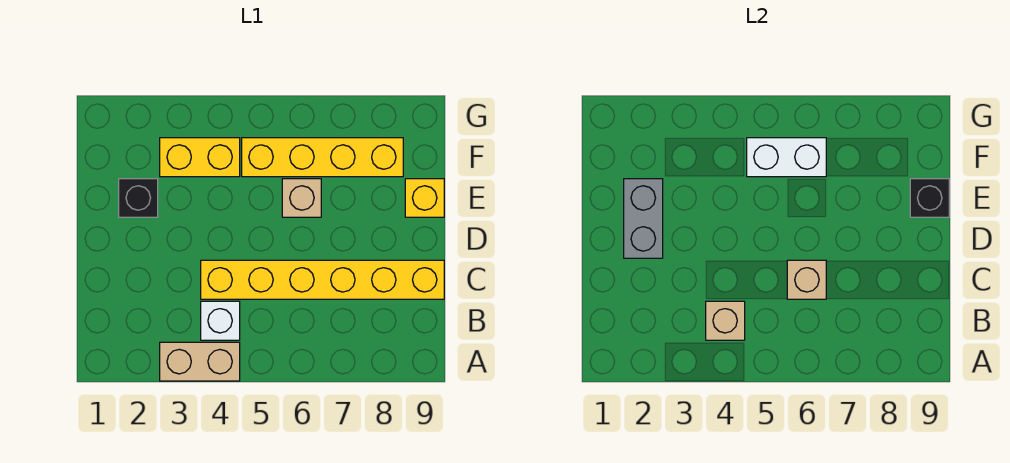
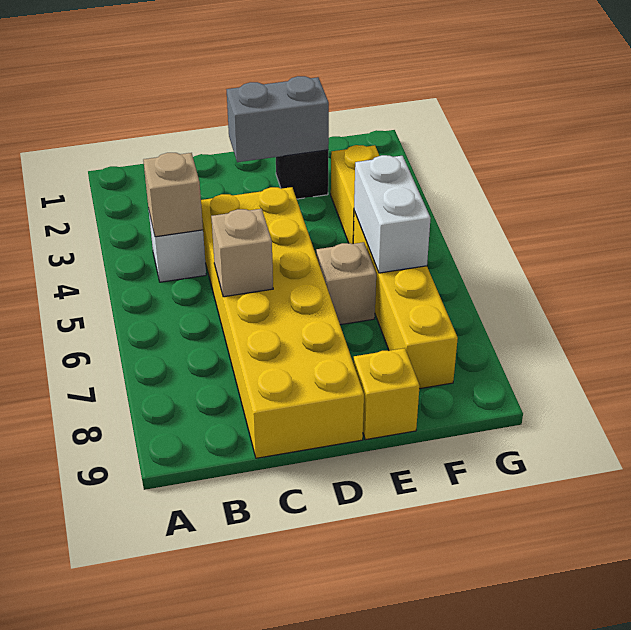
tan brick A3:A4 level 1 -> none
yellow brick C4:C9 level 1 -> yellow brick C4:D9 level 1
black brick E9 level 2 -> none

